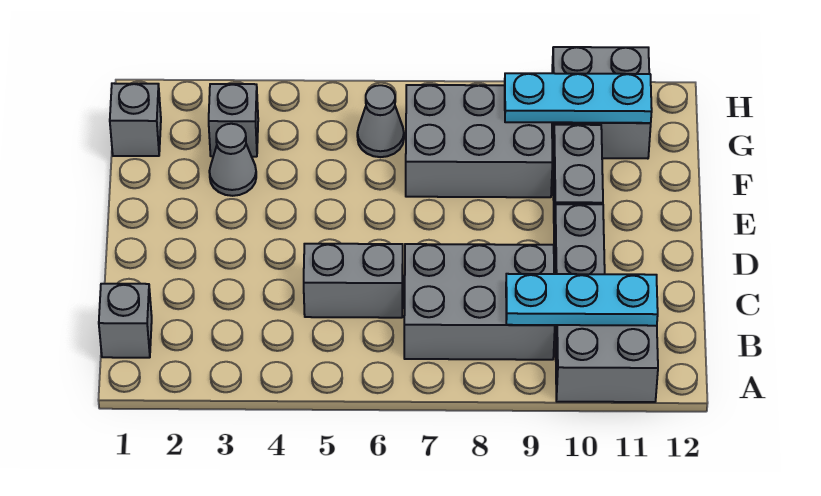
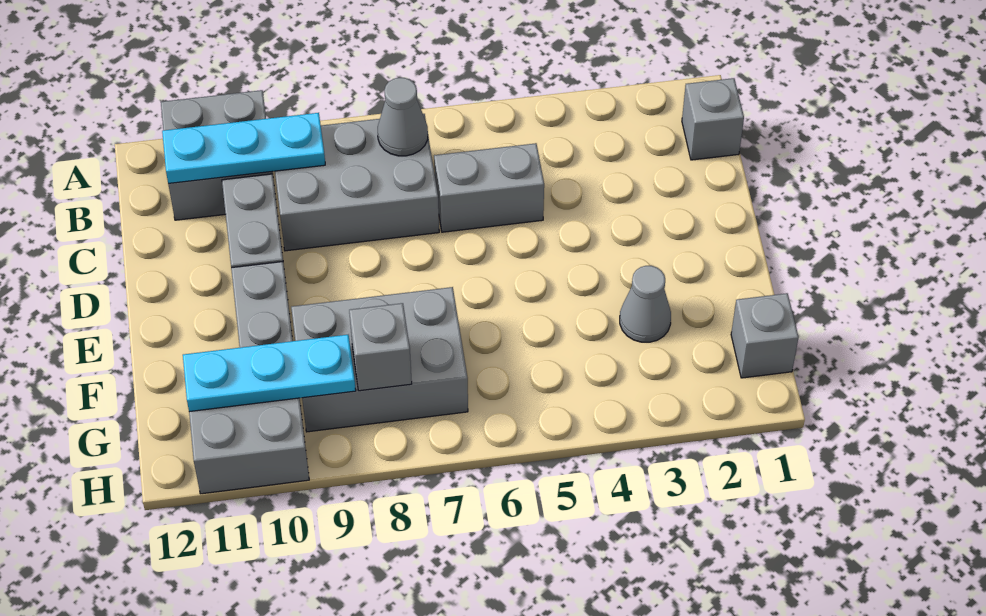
grey brick G3 level 1 -> grey brick G8 level 2
grey cone G6 level 1 -> grey cone B7 level 2

